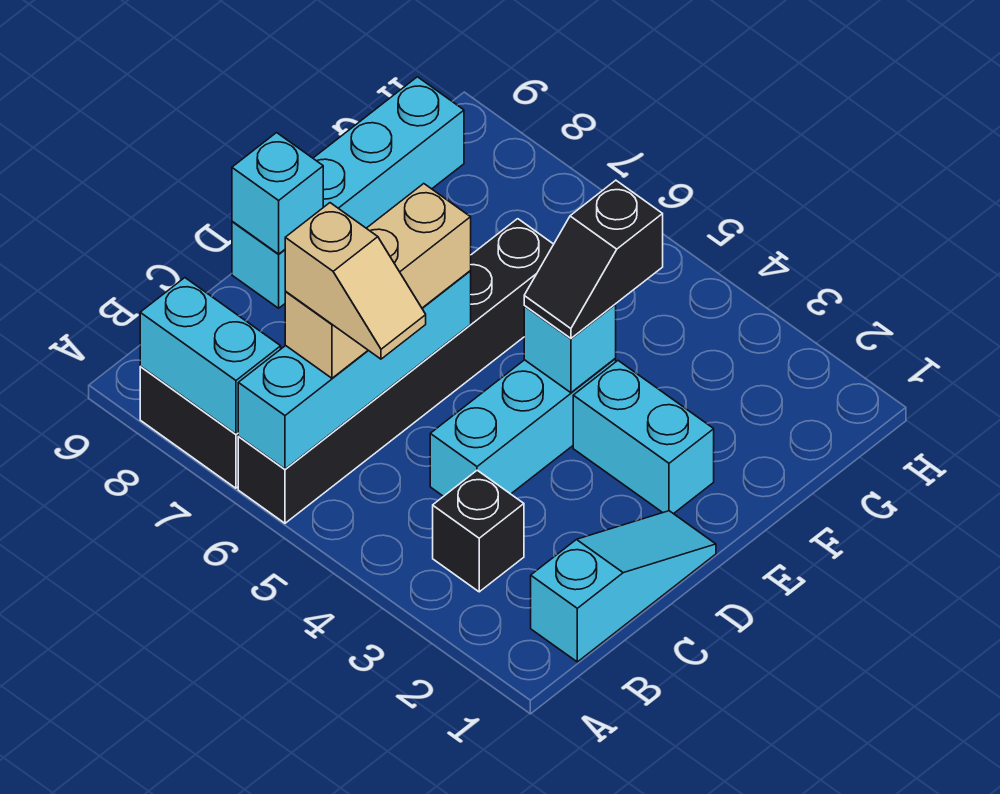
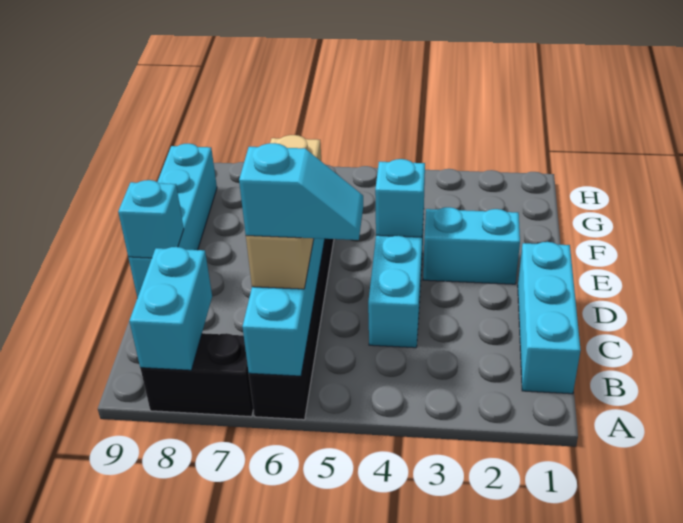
cyan brick A7:A8 level 2 -> cyan brick A8:B8 level 2
cyan slope B1:D1 level 1 top B -> cyan brick B1:D1 level 1
black brick B3 level 1 -> none
tan slope B5:B6 level 4 top 6 -> cyan slope B5:B6 level 4 top 6
black slope E4:F4 level 3 top F -> none

